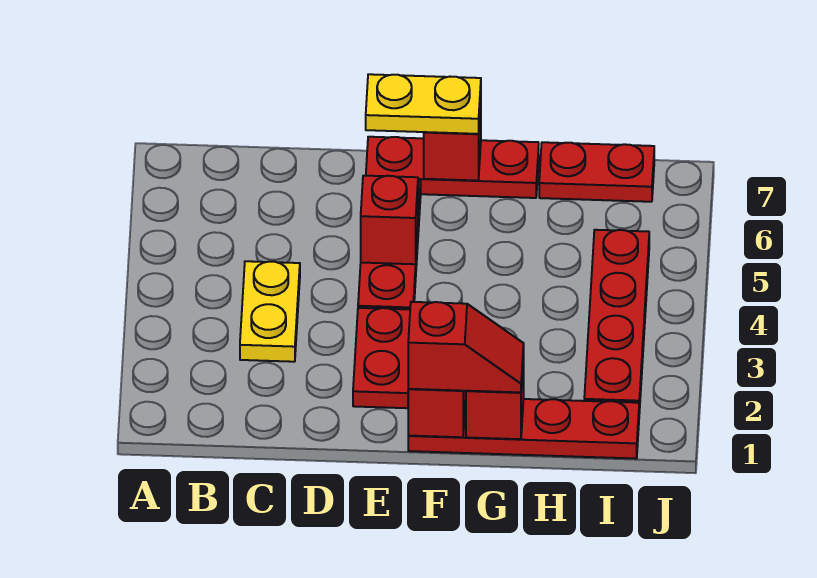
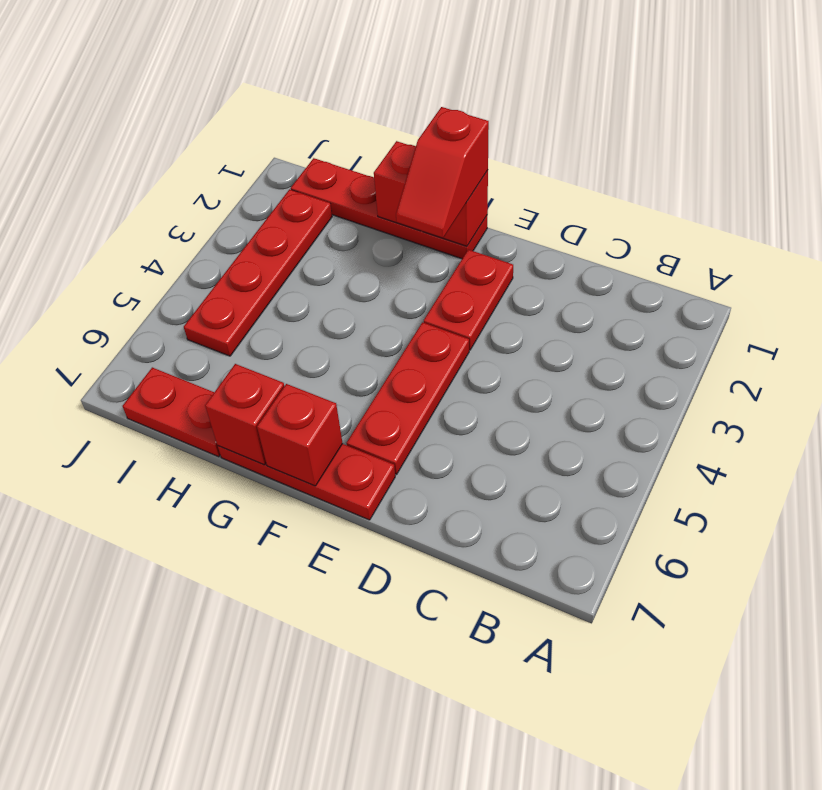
yellow plate C3:C4 level 1 -> none
red brick E5 level 2 -> red brick G7 level 2
yellow plate E7:F7 level 3 -> none
red slope F1:G1 level 3 top F -> red slope F1:F2 level 3 top 1

